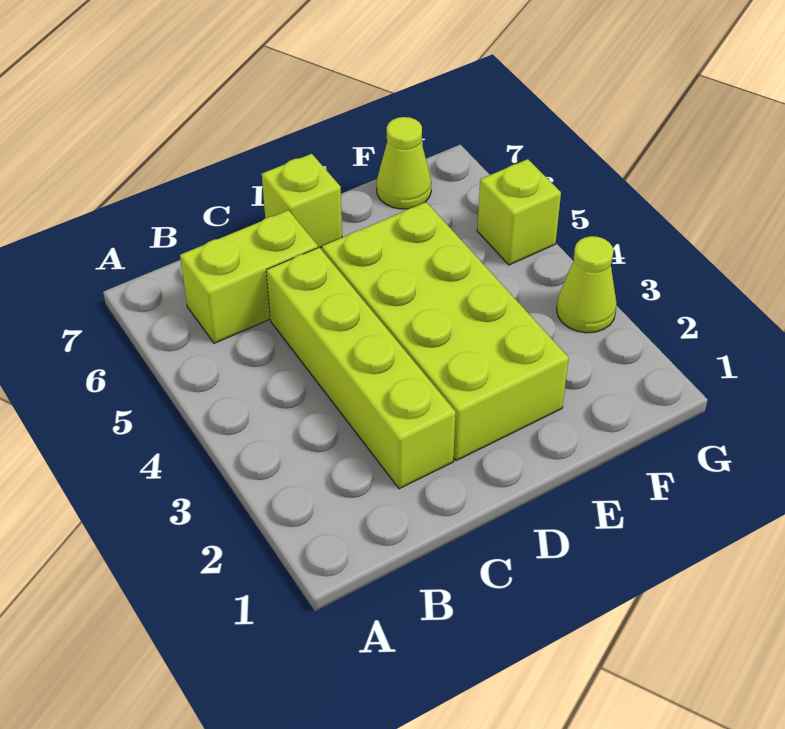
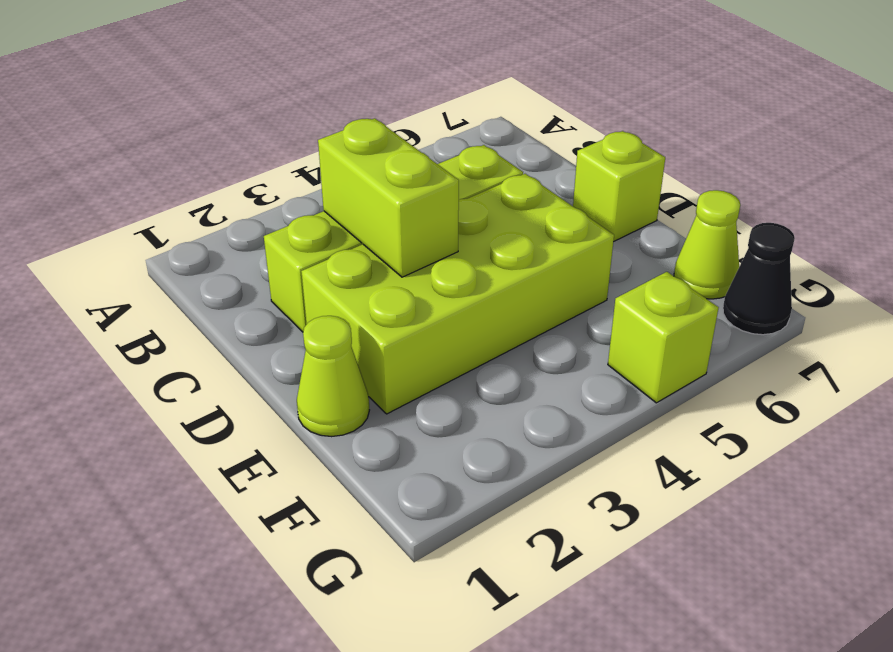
lime brick B6:C6 level 1 -> lime brick C3:D3 level 2
lime cone G3 level 1 -> lime cone E1 level 1
none -> black cone G7 level 1

